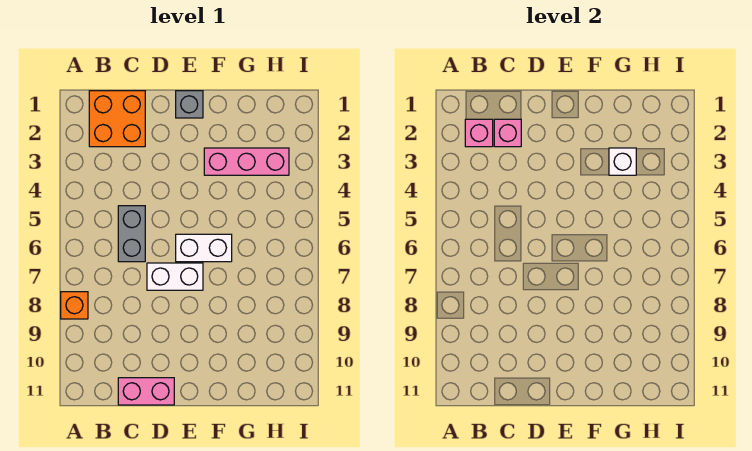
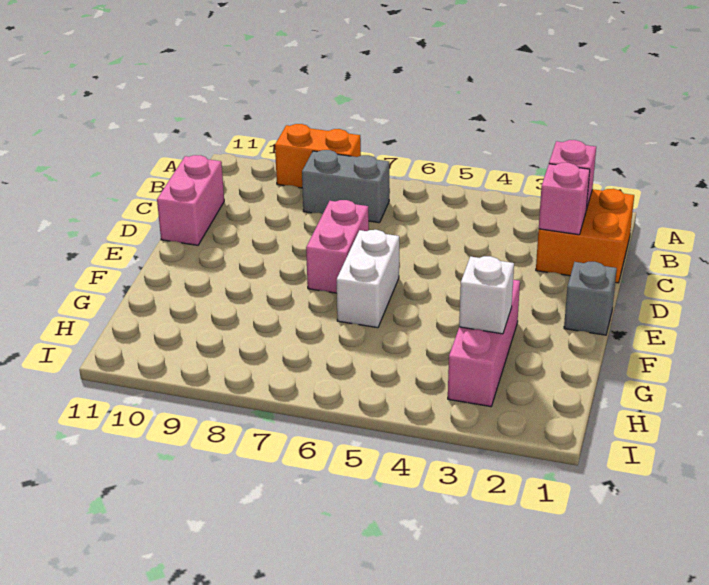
orange brick A8 level 1 -> orange brick A8:A9 level 1
grey brick C5:C6 level 1 -> grey brick B7:B8 level 1
white brick D7:E7 level 1 -> pink brick D7:E7 level 1

